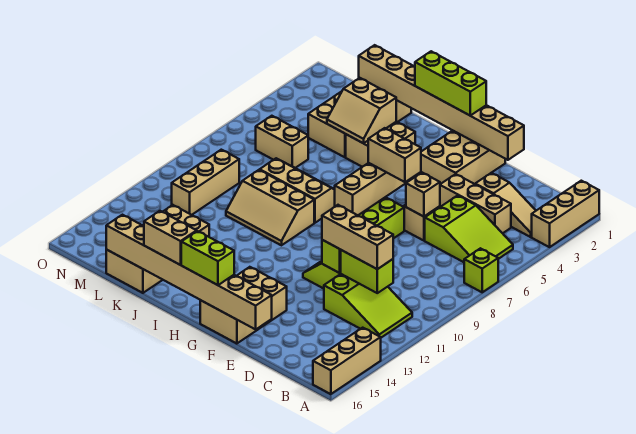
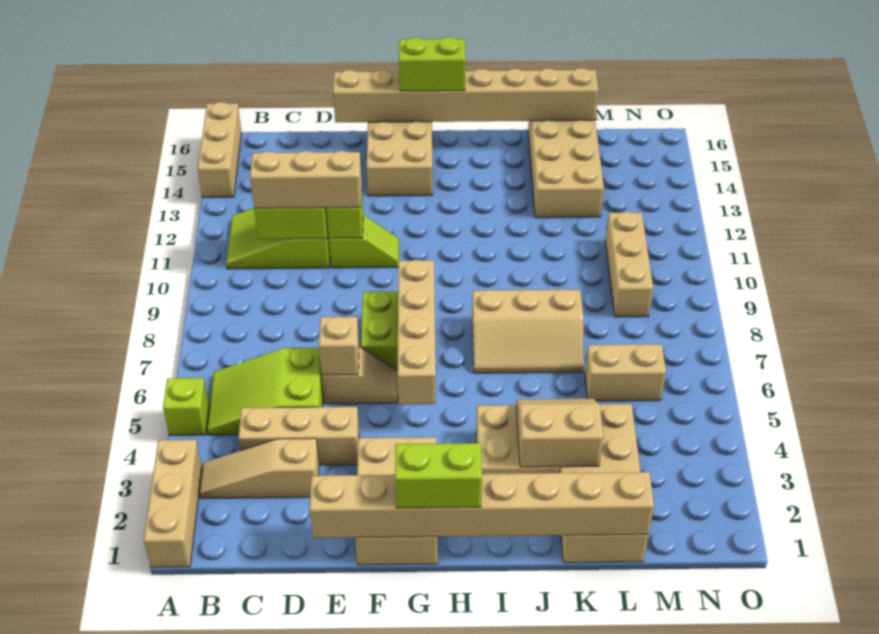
lime brick A7 level 1 -> lime brick A5 level 1
tan brick F6:G6 level 3 -> none
lime brick G1:I1 level 3 -> lime brick G1:H1 level 3
tan slope I9:K10 level 1 top 9 -> none
tan brick I16:J16 level 3 -> none

